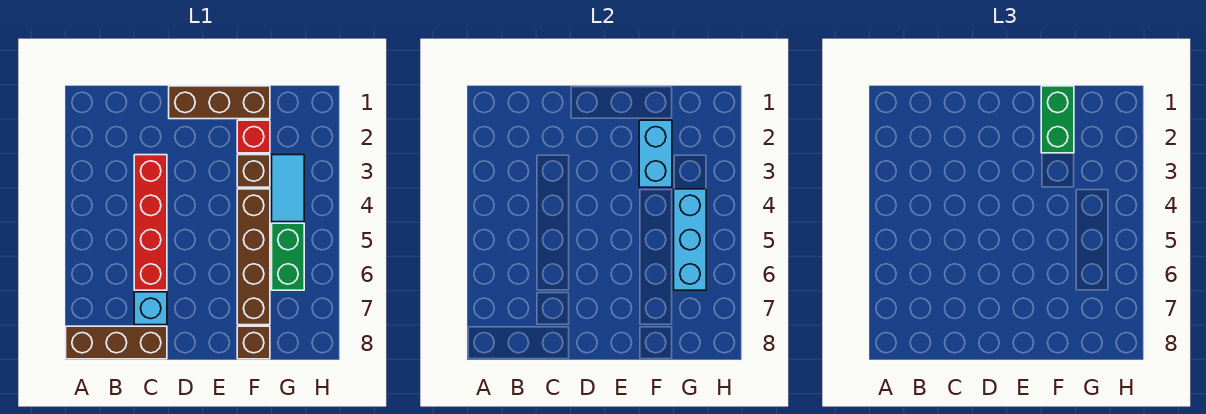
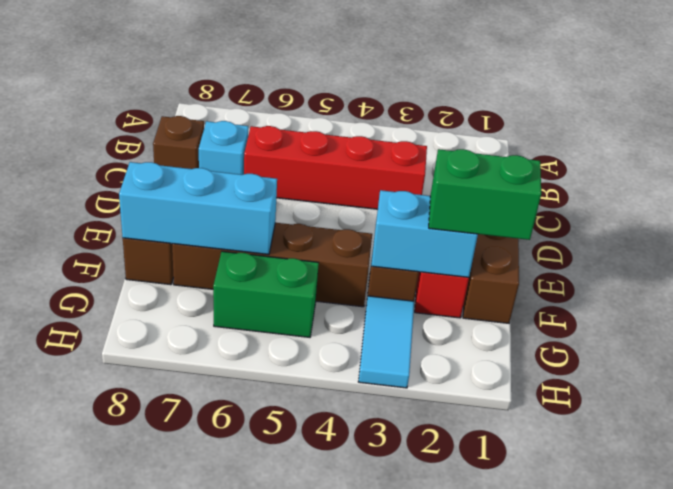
brown brick A8:C8 level 1 -> brown brick C8 level 1
cyan tile G3:G4 level 1 -> cyan tile G3:H3 level 1
cyan brick G4:G6 level 2 -> cyan brick F6:F8 level 2

